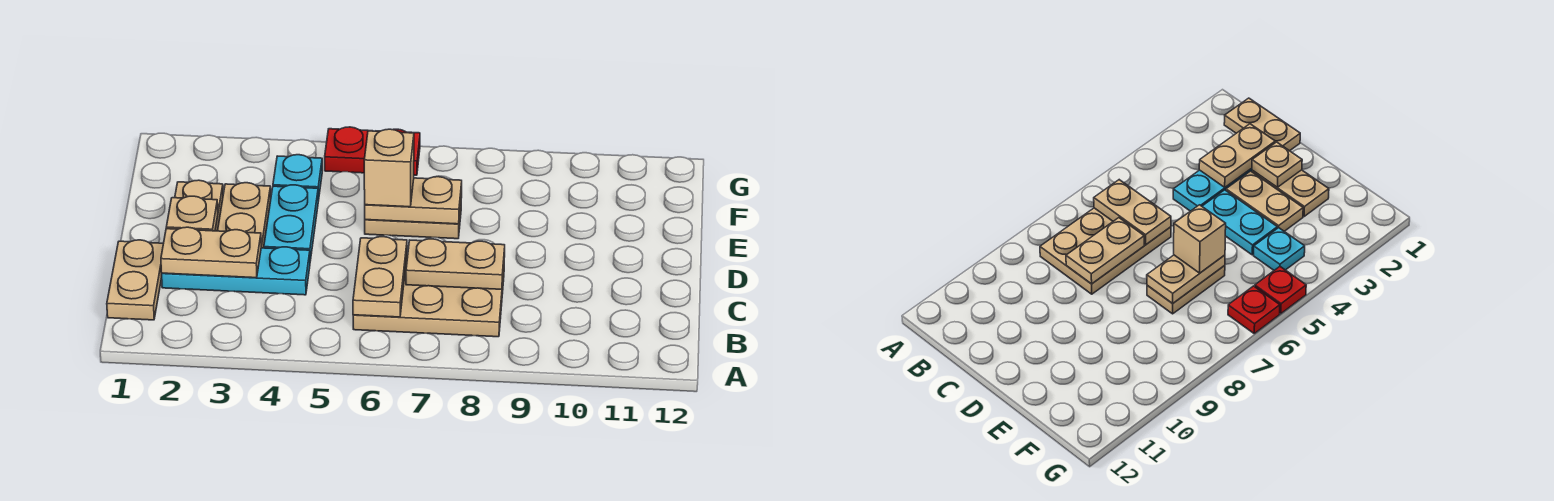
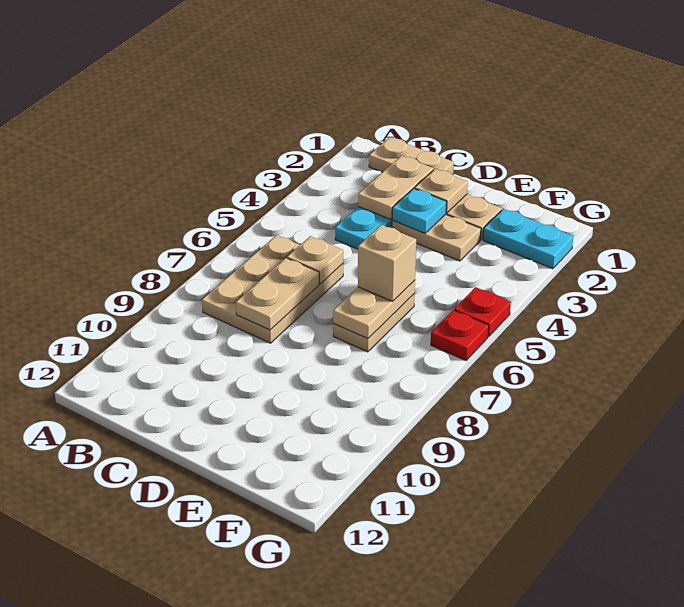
tan plate B6:C6 level 2 -> tan plate C6 level 2
cyan plate D4:E4 level 1 -> cyan plate F2:G2 level 1
cyan plate F4 level 1 -> cyan plate D3 level 2

